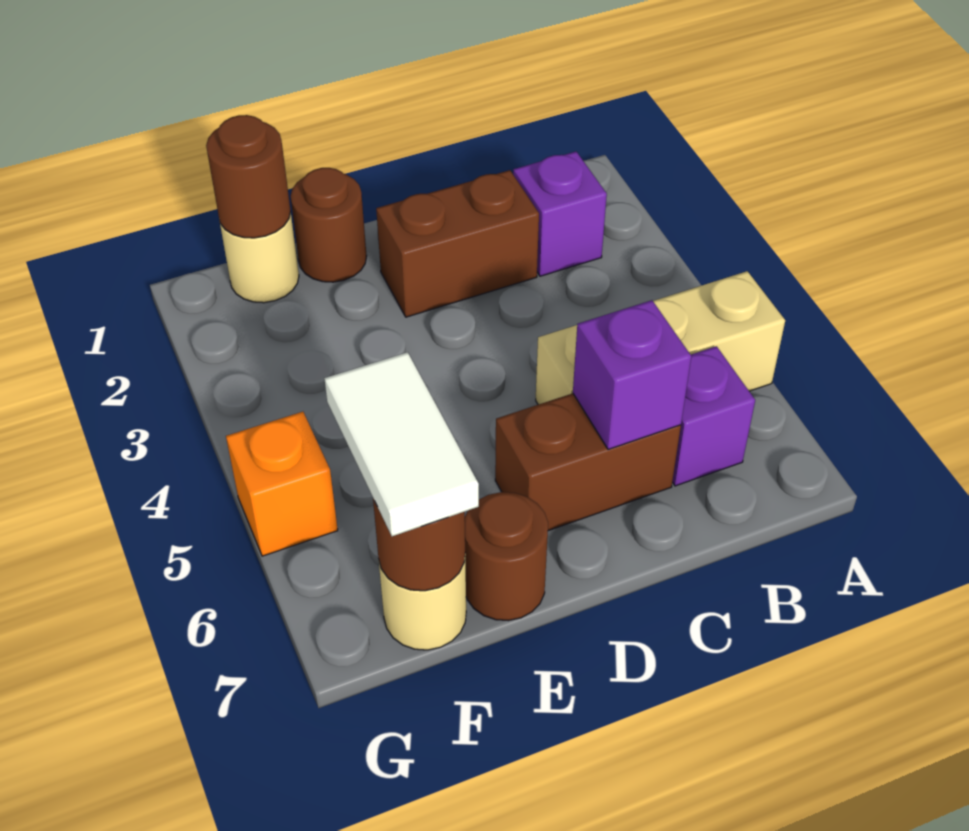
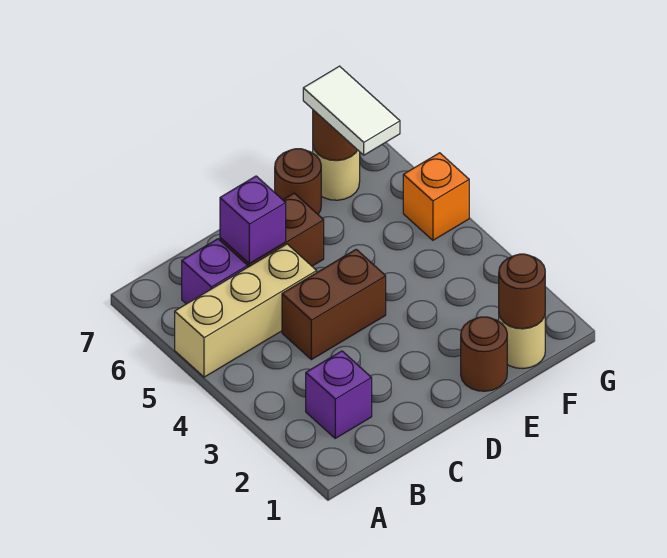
brown brick C2:D2 level 1 -> brown brick C4:D4 level 1

